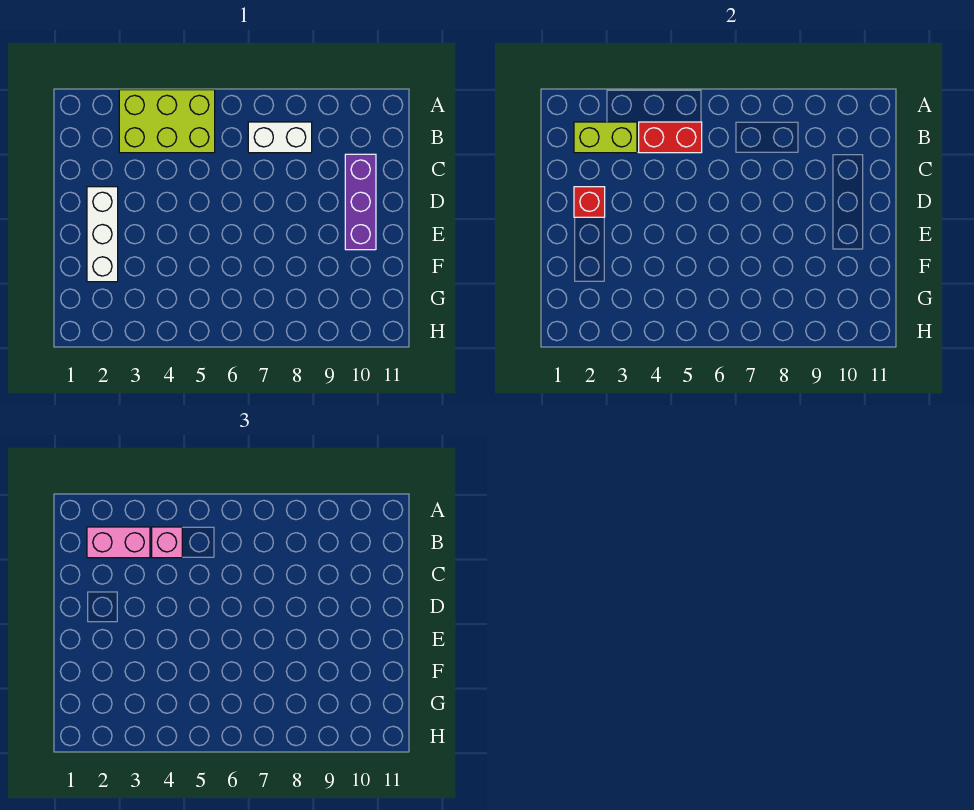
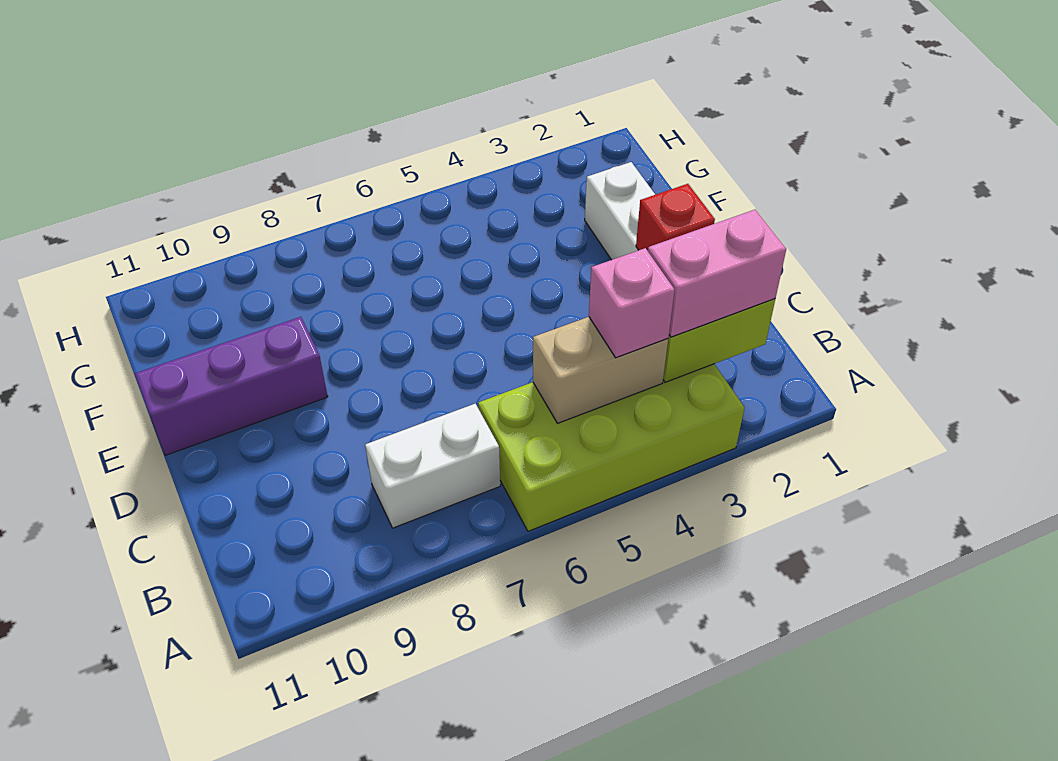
lime brick A3:B5 level 1 -> lime brick A3:B6 level 1
red brick B4:B5 level 2 -> tan brick B4:B5 level 2
purple brick C10:E10 level 1 -> purple brick E9:E11 level 1

